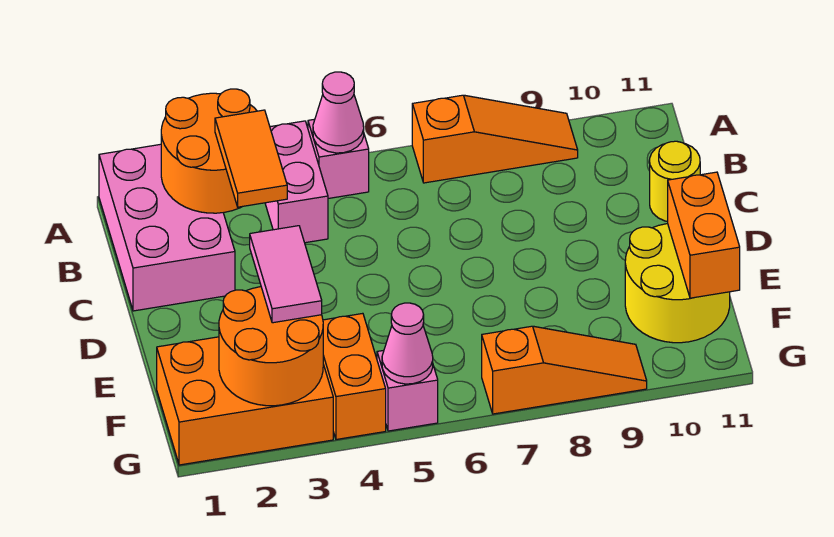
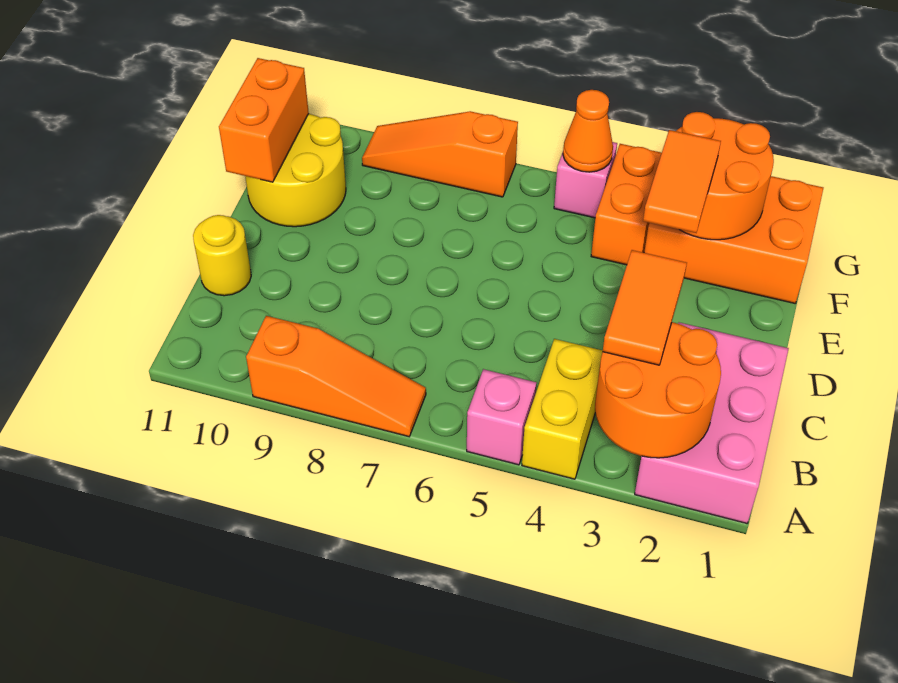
pink brick A4:B4 level 1 -> yellow brick A4:B4 level 1
pink cone A5 level 2 -> none
orange slope A7:A9 level 1 top 7 -> orange slope A7:A9 level 1 top 9
pink tile E3:F3 level 3 -> orange tile E3:F3 level 3
pink cone G5 level 2 -> orange cone G5 level 2

